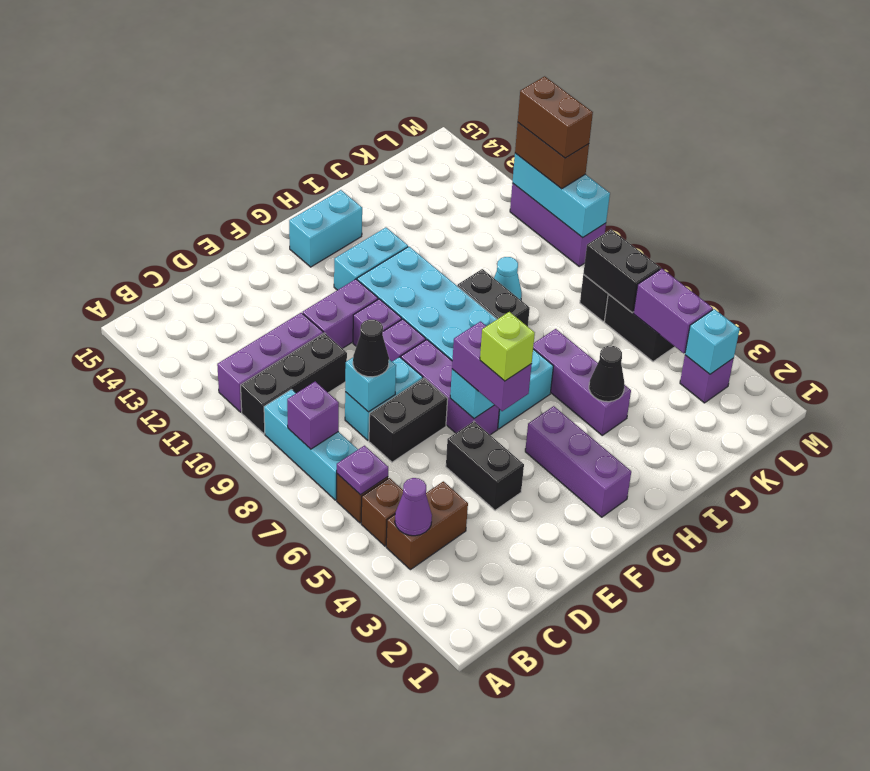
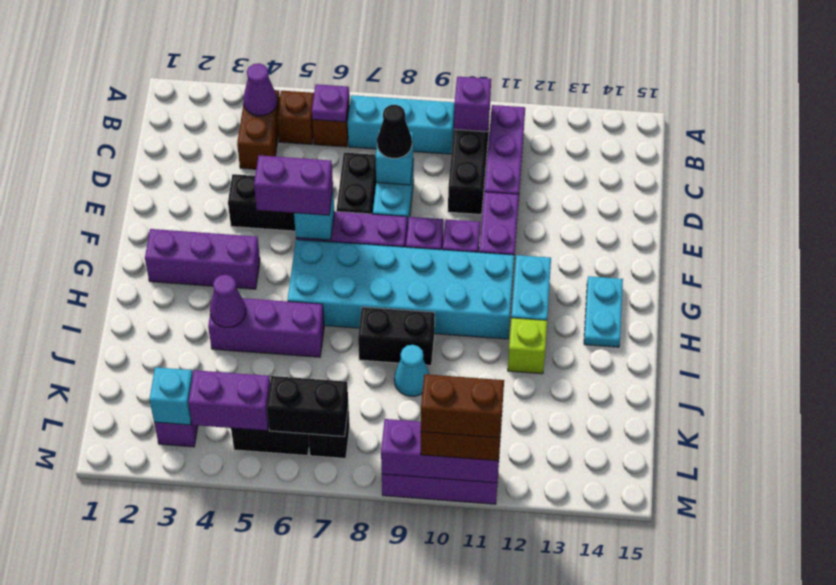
purple brick B8 level 2 -> purple brick B10 level 2
lime brick F5 level 4 -> lime brick I12 level 1
cyan brick G14:H14 level 1 -> cyan plate G14:H14 level 1
black cone I4 level 2 -> purple cone I4 level 2
cyan brick M9:M11 level 2 -> purple brick M9:M11 level 2

